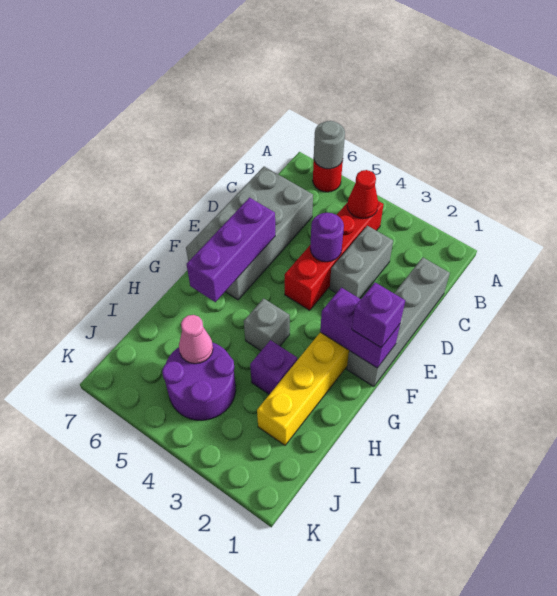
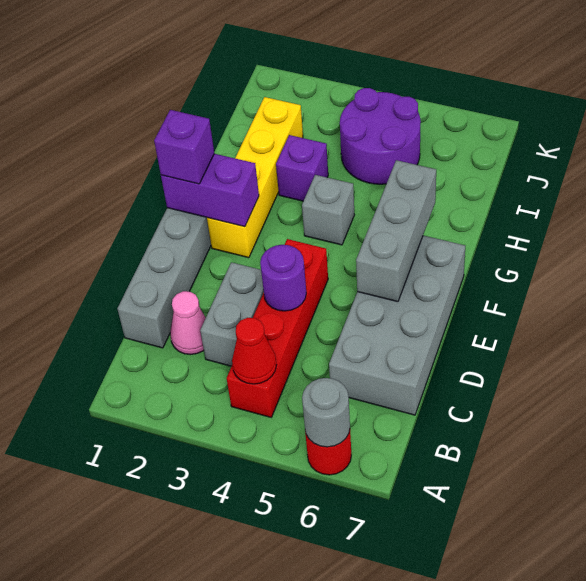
purple brick E6:G6 level 2 -> grey brick E6:G6 level 2
pink cone I5 level 2 -> pink cone C2 level 1

